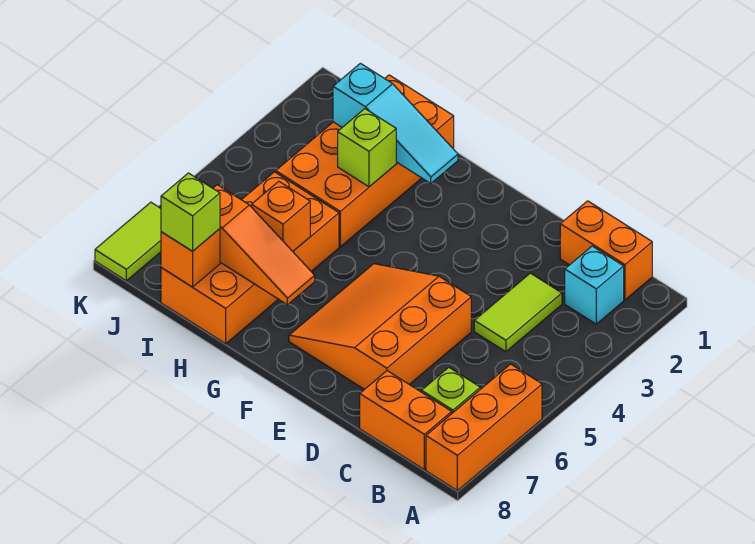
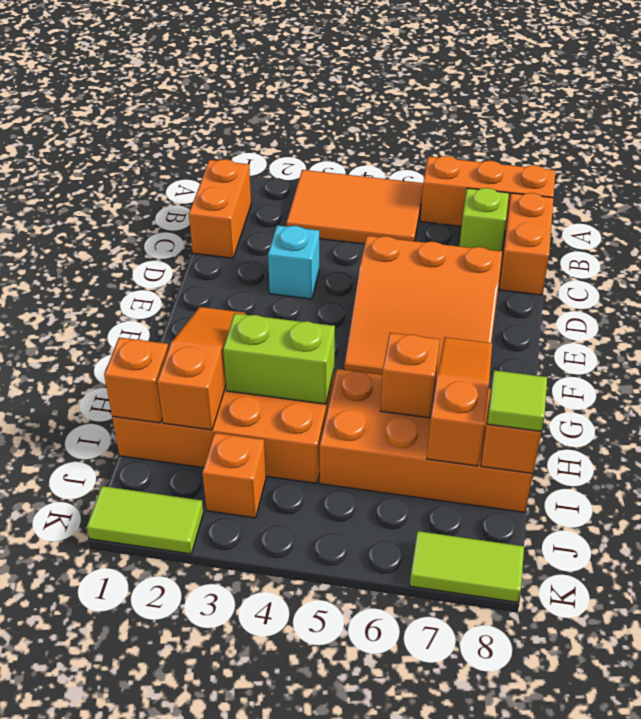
none -> orange tile A3:B5 level 1
cyan brick B2 level 1 -> cyan brick D3 level 1
lime tile C3:C4 level 1 -> lime tile K1:K2 level 1
cyan slope G2:I2 level 2 top I -> orange slope G2:I2 level 2 top I
lime brick H3 level 2 -> lime brick H3:H4 level 2
none -> orange brick I1 level 2
lime brick I8 level 3 -> lime tile I8 level 3
none -> orange brick J3 level 1

